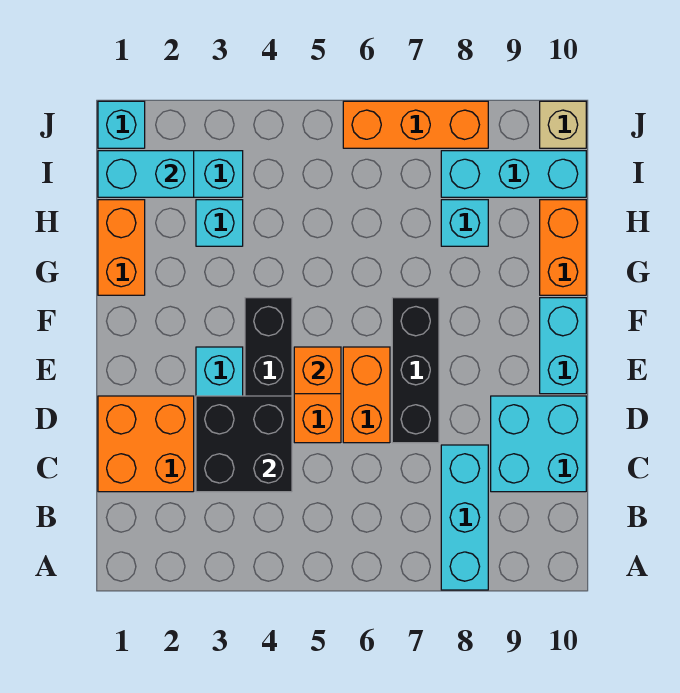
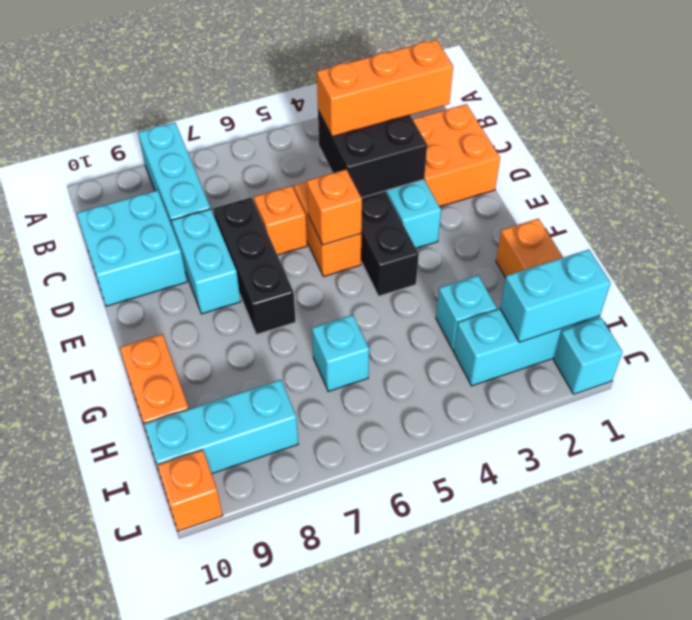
orange brick D6:E6 level 1 -> orange brick D6 level 1
cyan brick E10:F10 level 1 -> cyan brick D8:E8 level 1
cyan brick H8 level 1 -> cyan brick H6 level 1
orange brick J6:J8 level 1 -> orange brick C2:C4 level 3
tan brick J10 level 1 -> orange brick J10 level 1

